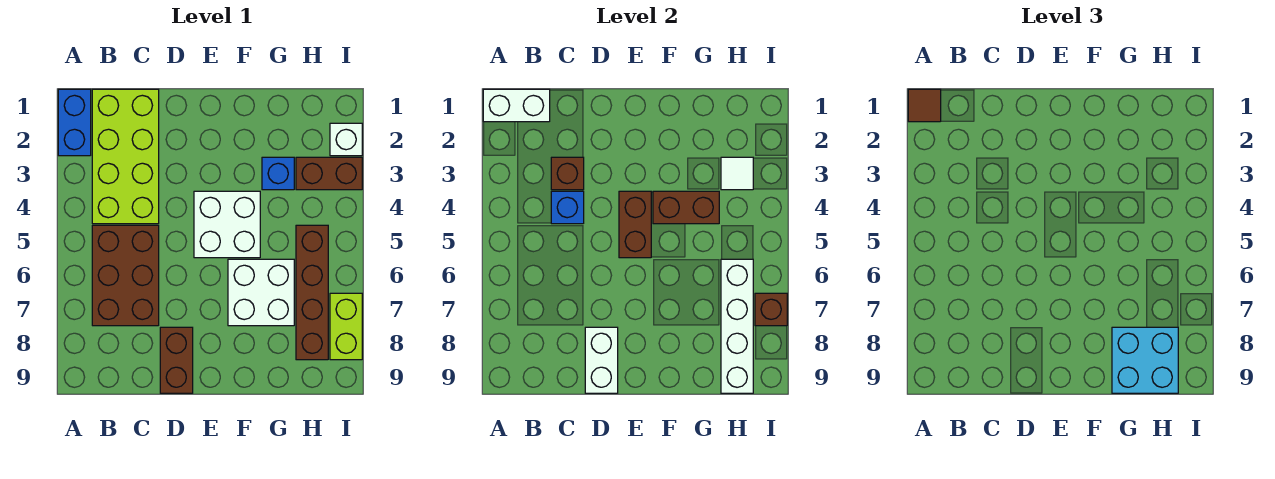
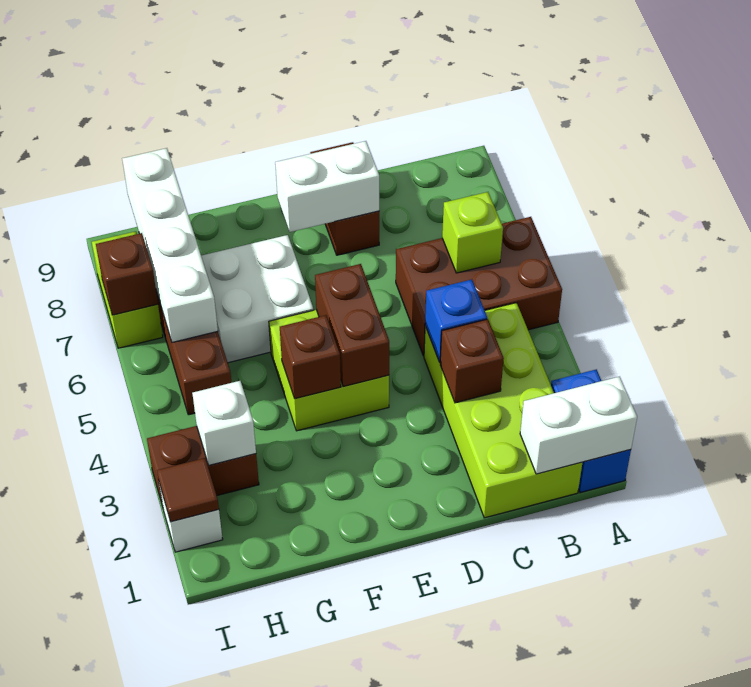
brown tile A1 level 3 -> brown tile I2 level 2
brown brick B5:C7 level 1 -> brown brick A5:C6 level 1
none -> lime brick B6 level 2
white brick D8:D9 level 2 -> white brick D8:E8 level 2
white brick E4:F5 level 1 -> lime brick E4:F5 level 1
brown brick F4:G4 level 2 -> brown brick F4 level 2
blue brick G3 level 1 -> none
cyan brick G8:H9 level 3 -> none
white tile H3 level 2 -> white brick H3 level 2

